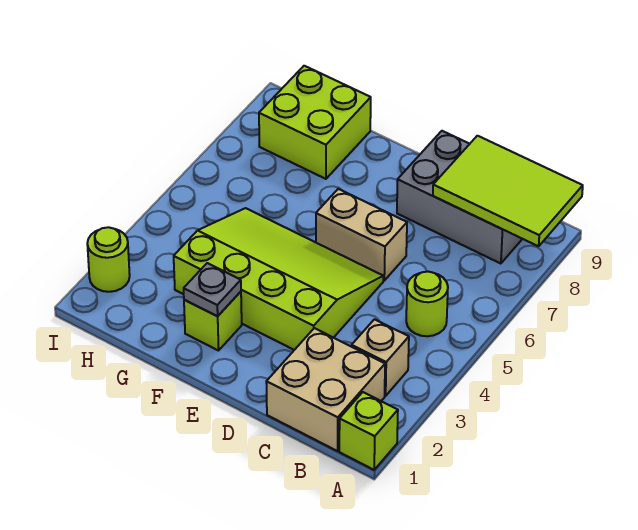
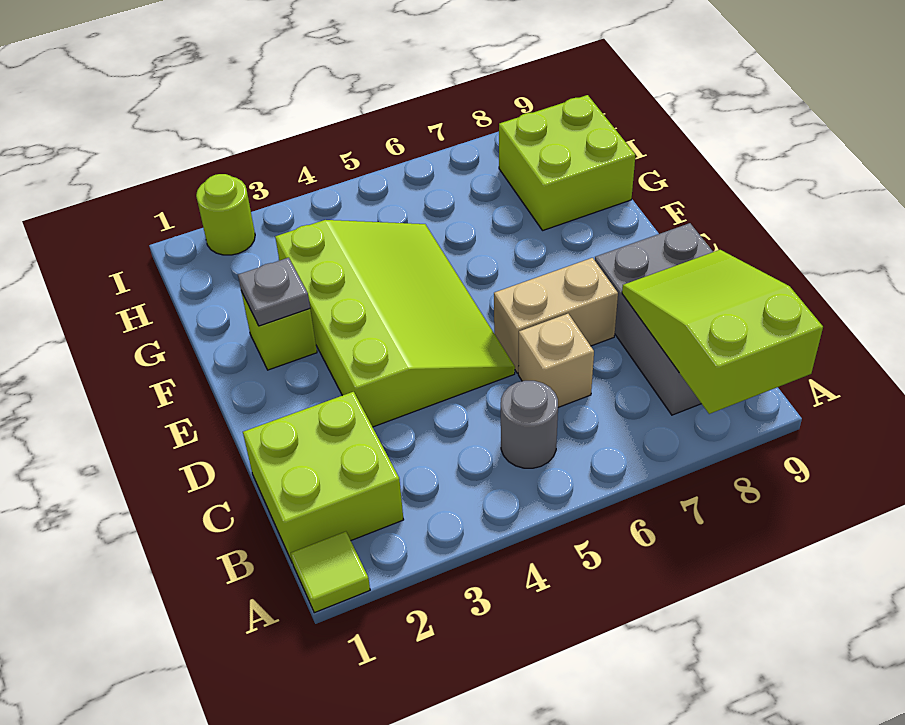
lime brick A1 level 1 -> lime tile A1 level 1
lime tile A8:C9 level 2 -> lime slope A8:C9 level 2 top A
tan brick B1:C2 level 1 -> lime brick B1:C2 level 1
tan brick B3 level 1 -> tan brick C6 level 1
lime round brick B5 level 1 -> grey round brick B5 level 1
tan brick D6:E6 level 1 -> tan brick D6:D7 level 1

